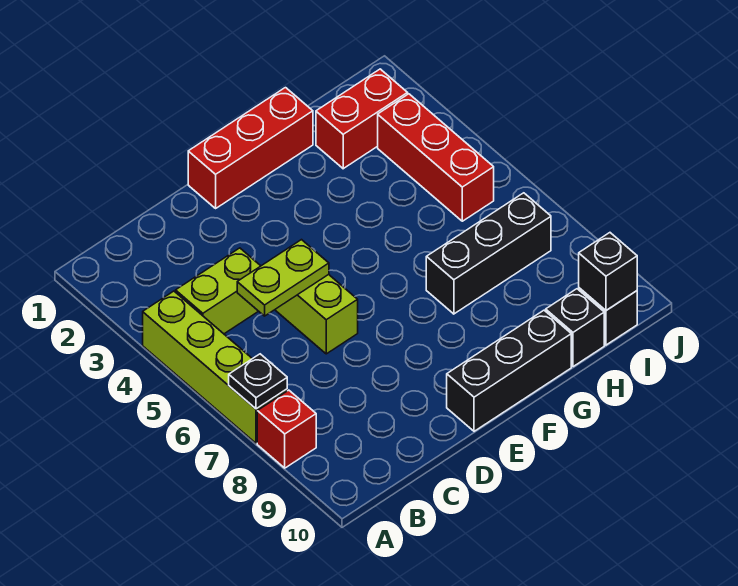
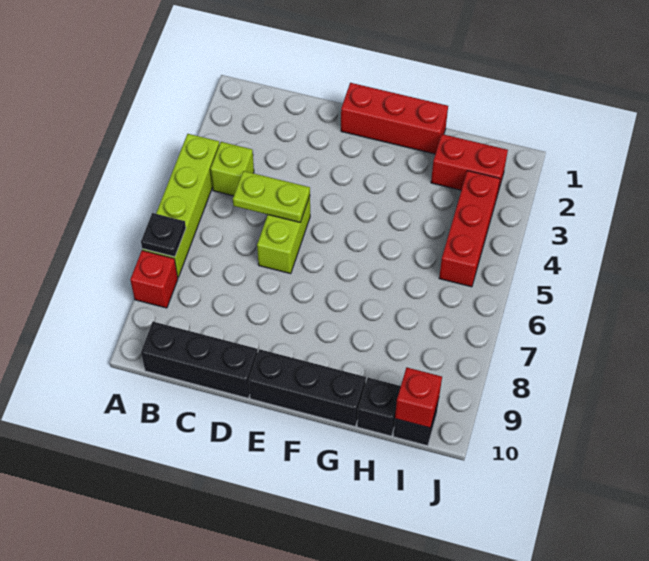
lime brick B4:C4 level 1 -> lime brick B4 level 1
black brick G7:I7 level 1 -> black brick B10:D10 level 1
black brick I10 level 2 -> red brick I10 level 2

